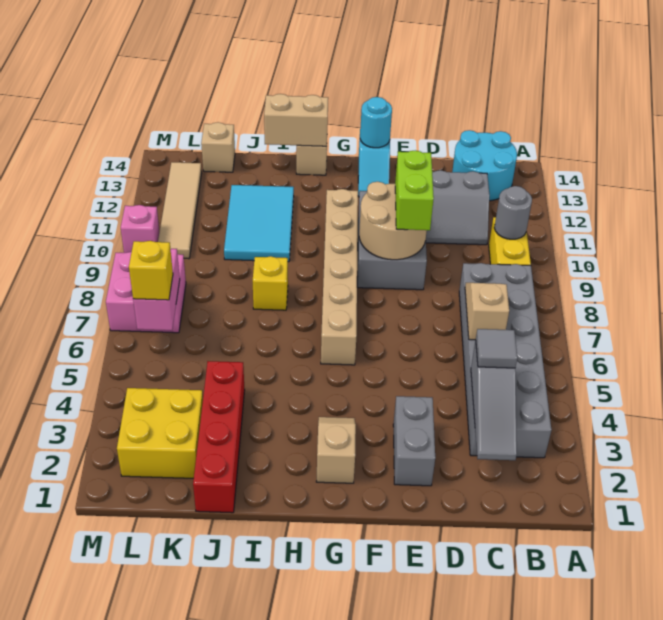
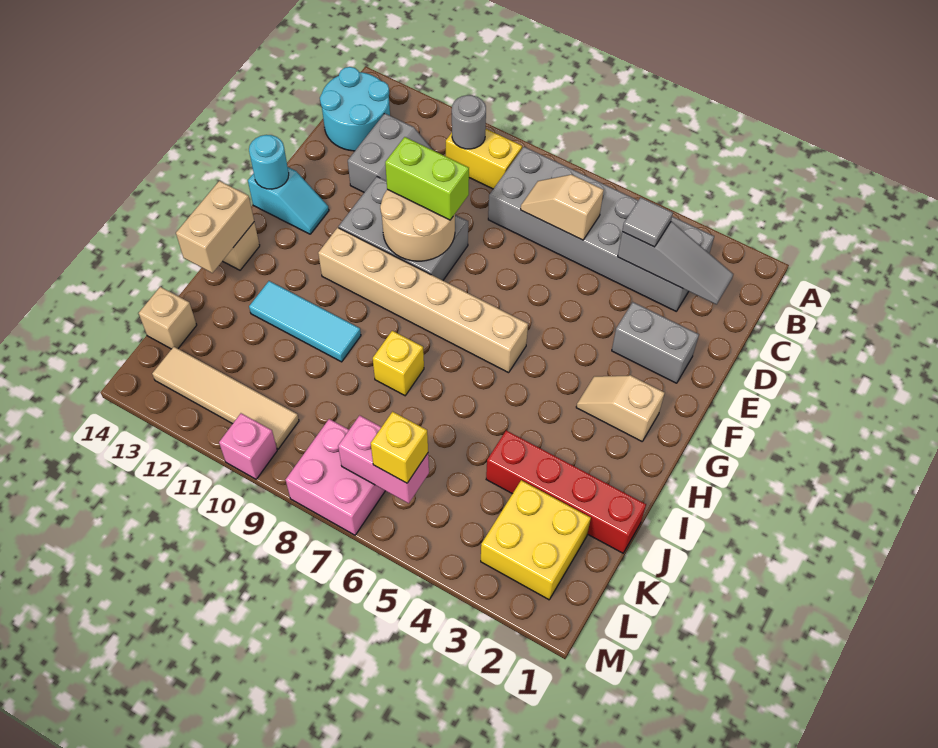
cyan tile I10:J12 level 1 -> cyan tile I10:I12 level 1

